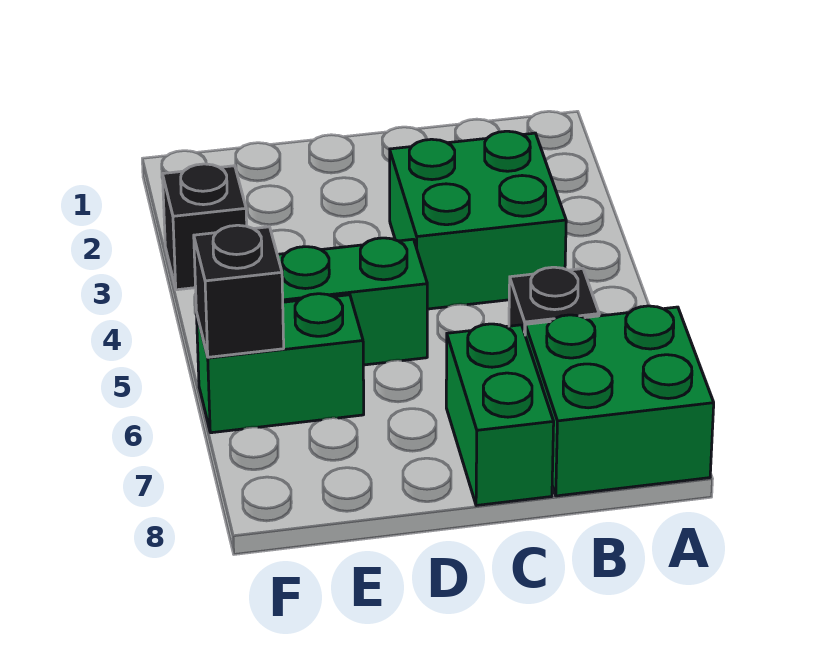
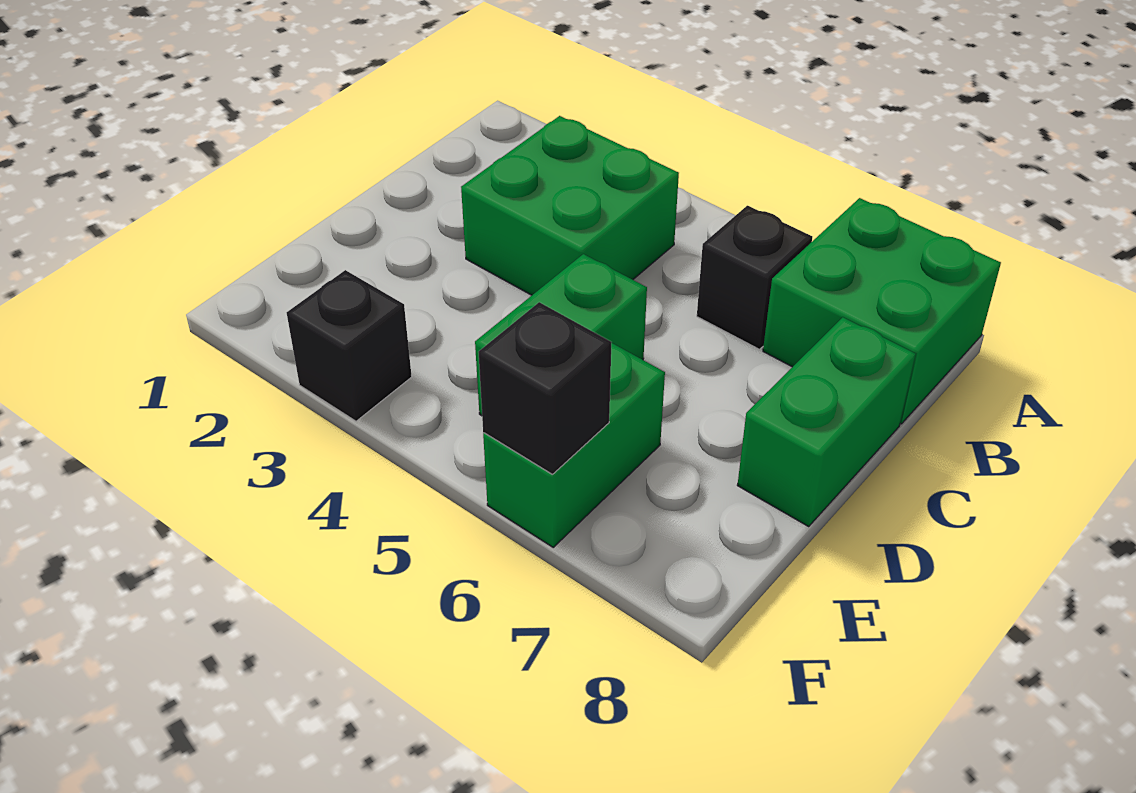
green brick C7:C8 level 1 -> green brick C8:D8 level 1

